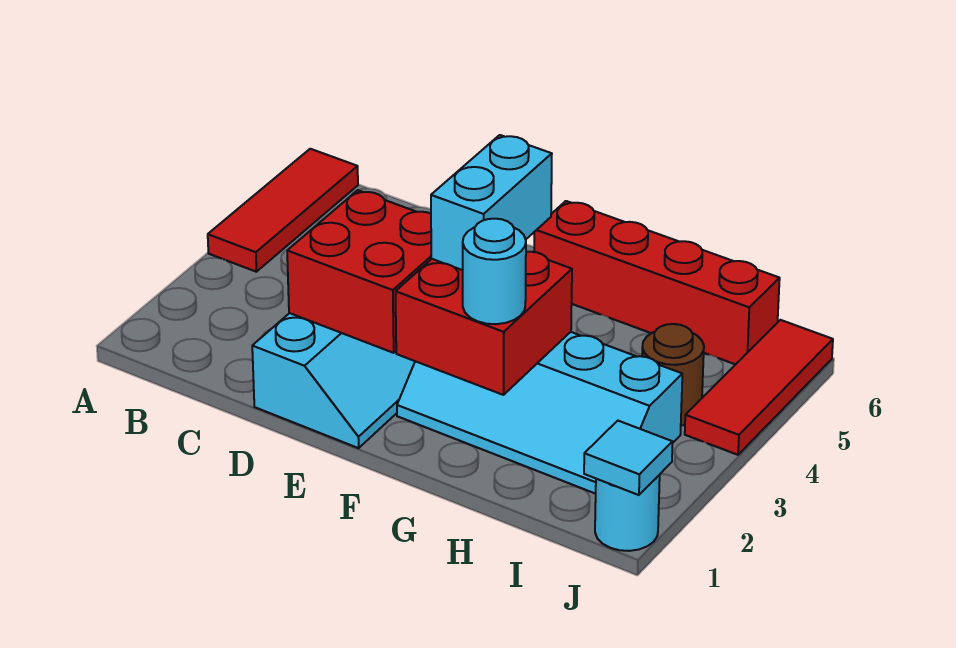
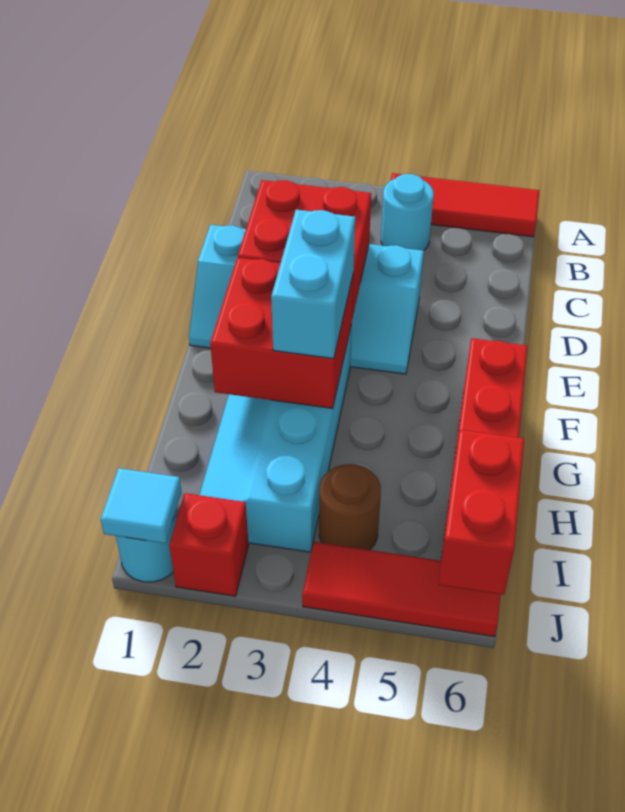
cyan brick F3:F4 level 3 -> cyan brick F3:G3 level 3
cyan round brick G2 level 3 -> cyan round brick B4 level 1
none -> red brick I6:J6 level 2
none -> red brick J2 level 1

